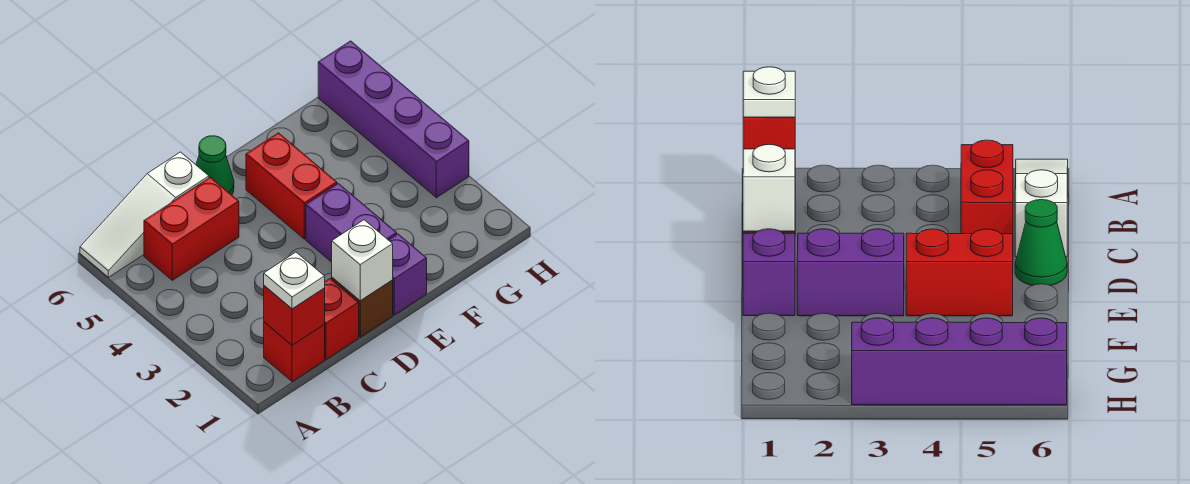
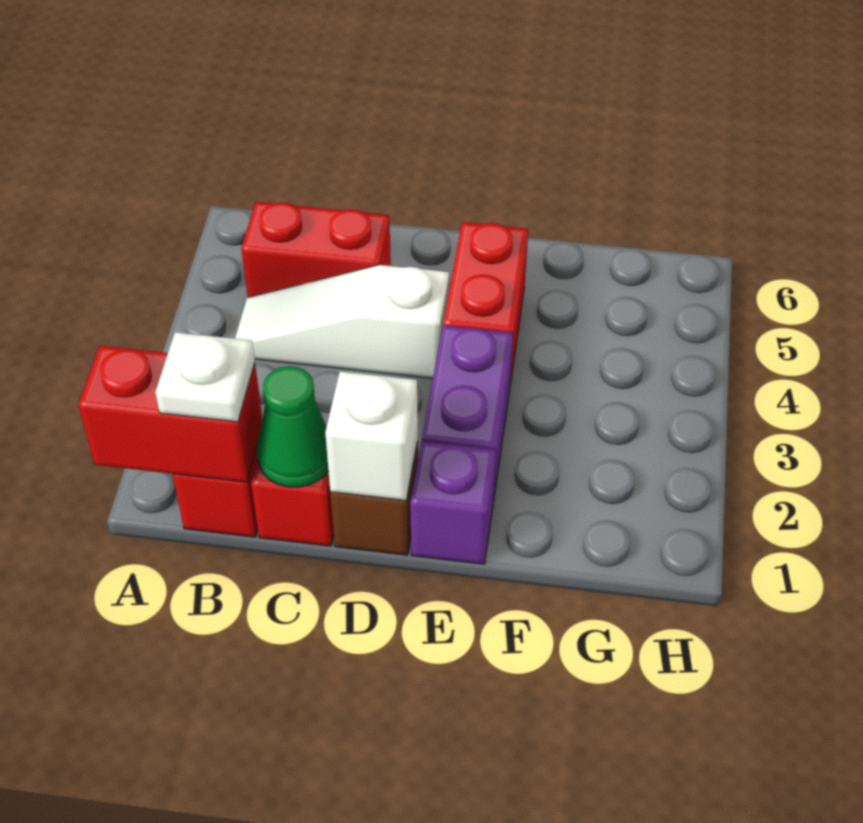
white slope A6:C6 level 1 top C -> white slope B4:D4 level 1 top D
red brick B1 level 2 -> red brick A1:B1 level 2
green cone D6 level 1 -> green cone C1 level 2
purple brick H3:H6 level 1 -> none

